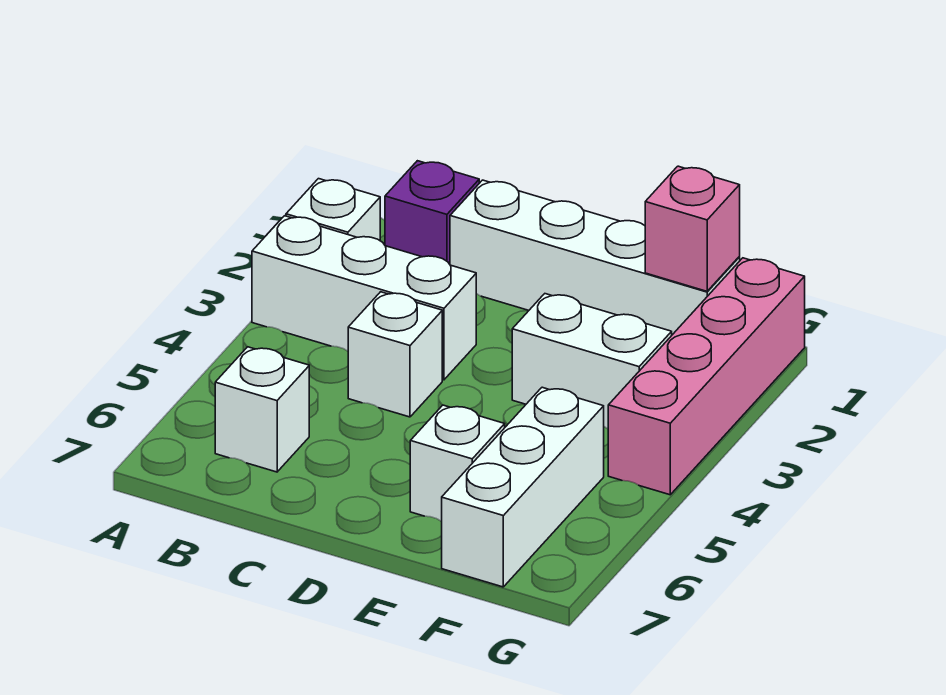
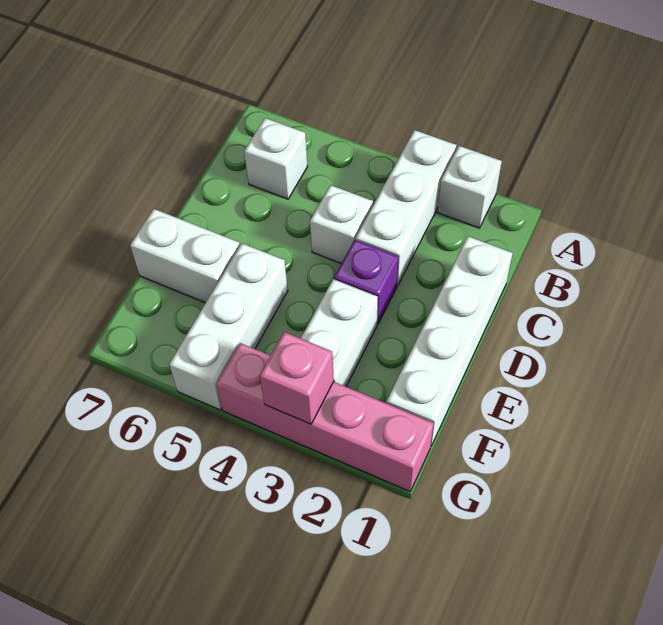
purple brick B1 level 1 -> purple brick D3 level 1
white brick E6 level 1 -> white brick E6:E7 level 1
pink brick F1 level 2 -> pink brick G3 level 2
white brick F5:F7 level 1 -> white brick E5:G5 level 1

